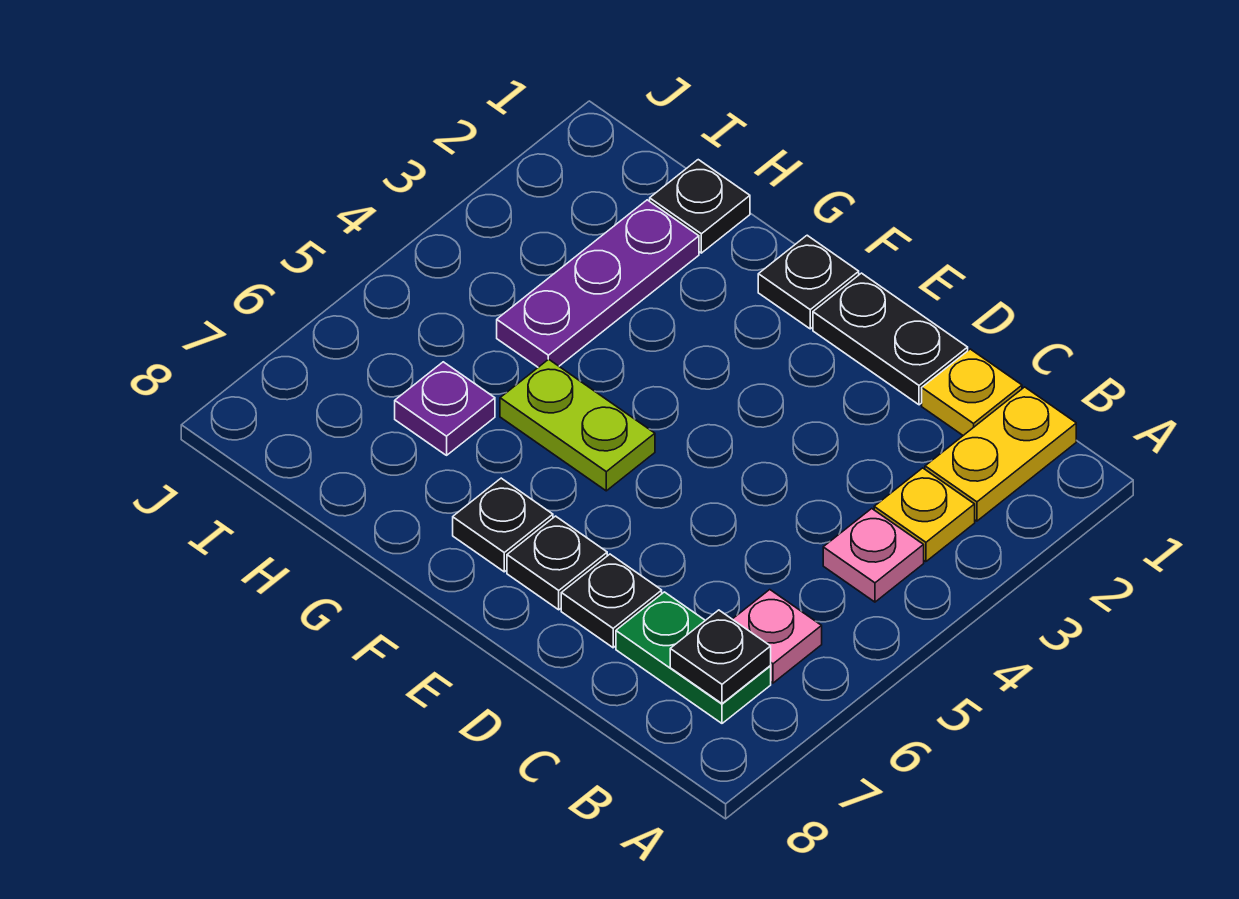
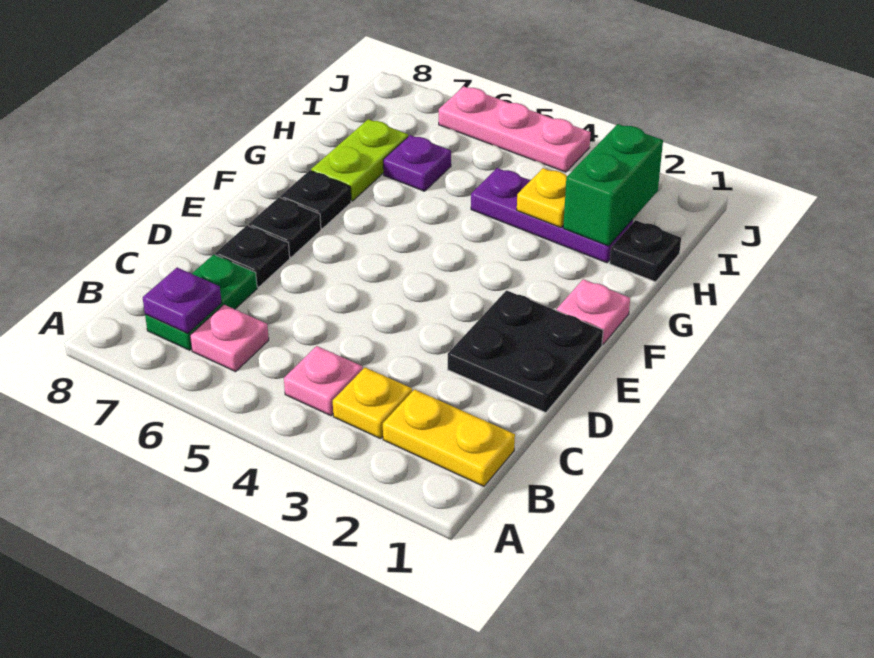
black plate B7 level 2 -> purple plate B7 level 2
yellow plate C1 level 1 -> yellow plate H3 level 2
black plate D1:E1 level 1 -> black plate D1:E2 level 1
black plate F1 level 1 -> pink plate F1 level 1
lime plate F5:G5 level 1 -> lime plate G7:H7 level 1
none -> green brick H2:I2 level 2
none -> pink plate J4:J6 level 1

